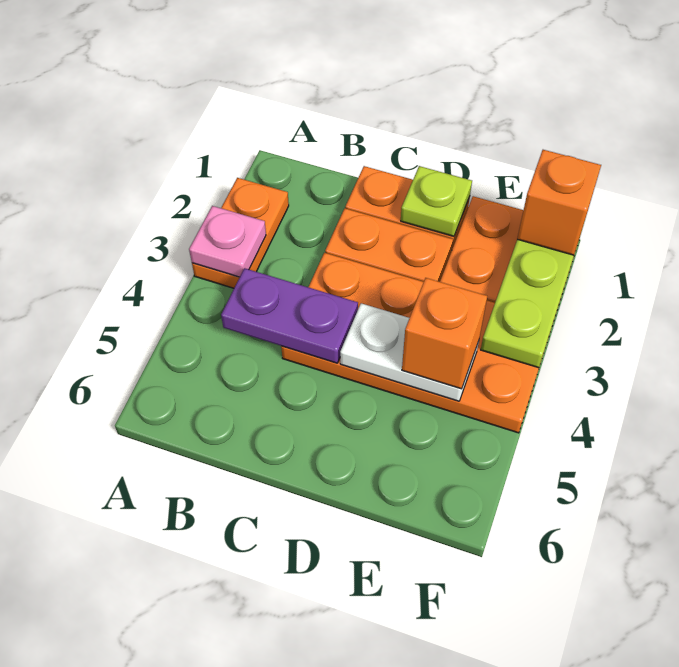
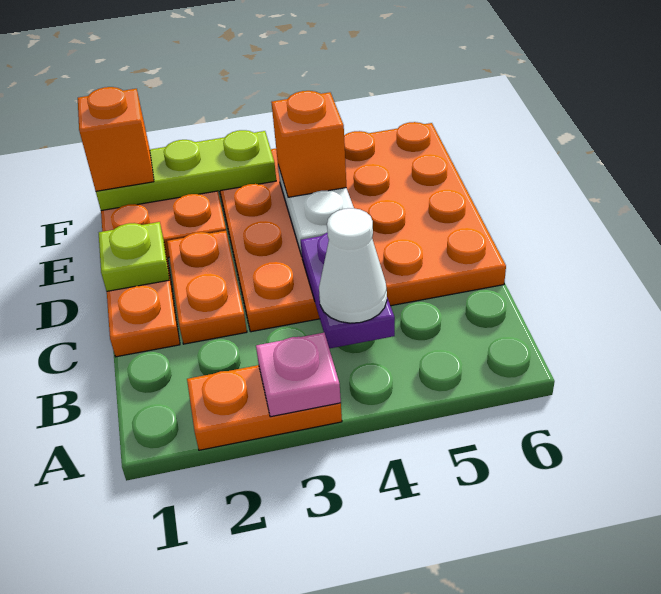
none -> white cone B4 level 3
orange plate C3:F4 level 1 -> orange plate C3:F6 level 1

